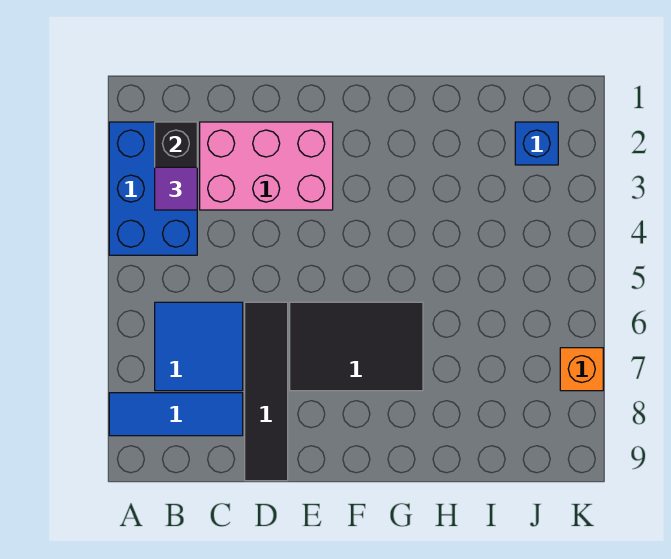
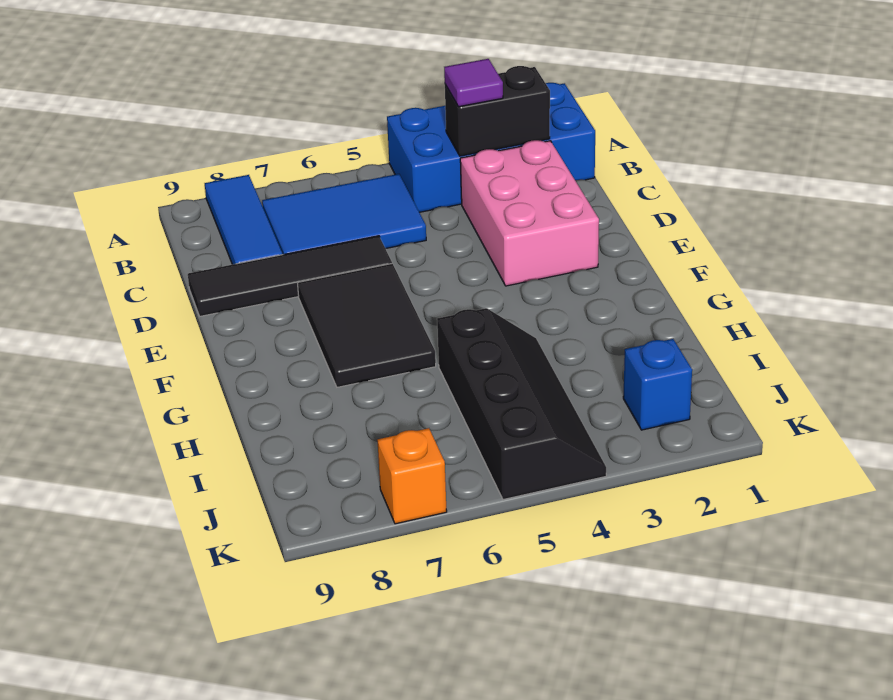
blue brick A2:B4 level 1 -> blue brick A1:B4 level 1
blue tile B6:C7 level 1 -> blue tile B5:C7 level 1
none -> black slope H4:K5 level 1 top 5

